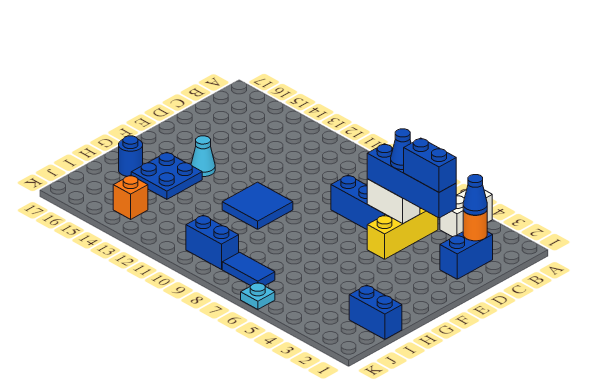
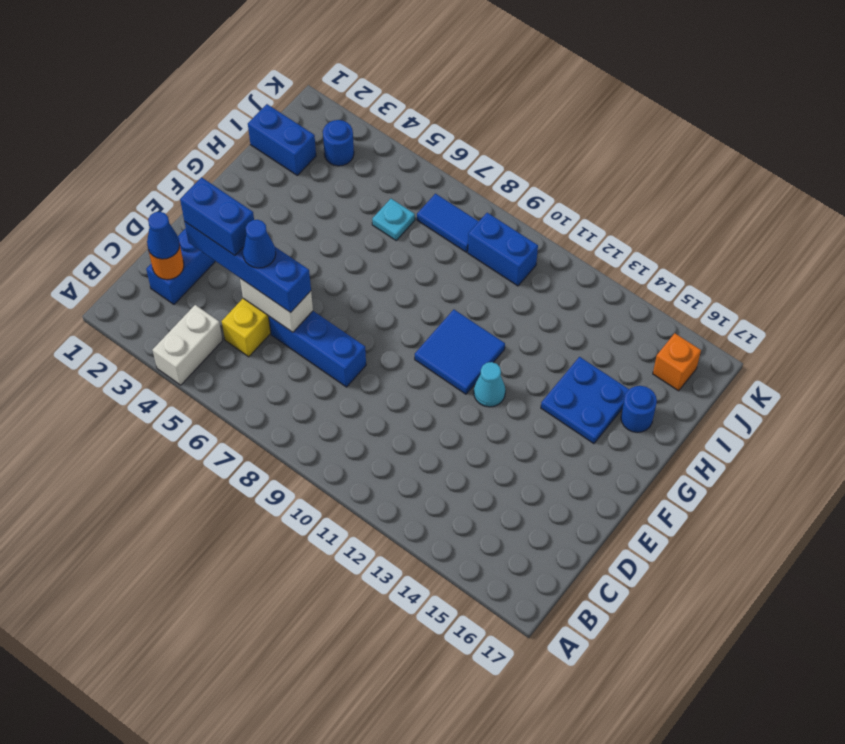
cyan cone F14 level 1 -> cyan cone F12 level 1
none -> blue round brick J3 level 1
orange brick J14 level 1 -> orange brick J16 level 1
cyan plate K6 level 1 -> cyan plate I6 level 1

